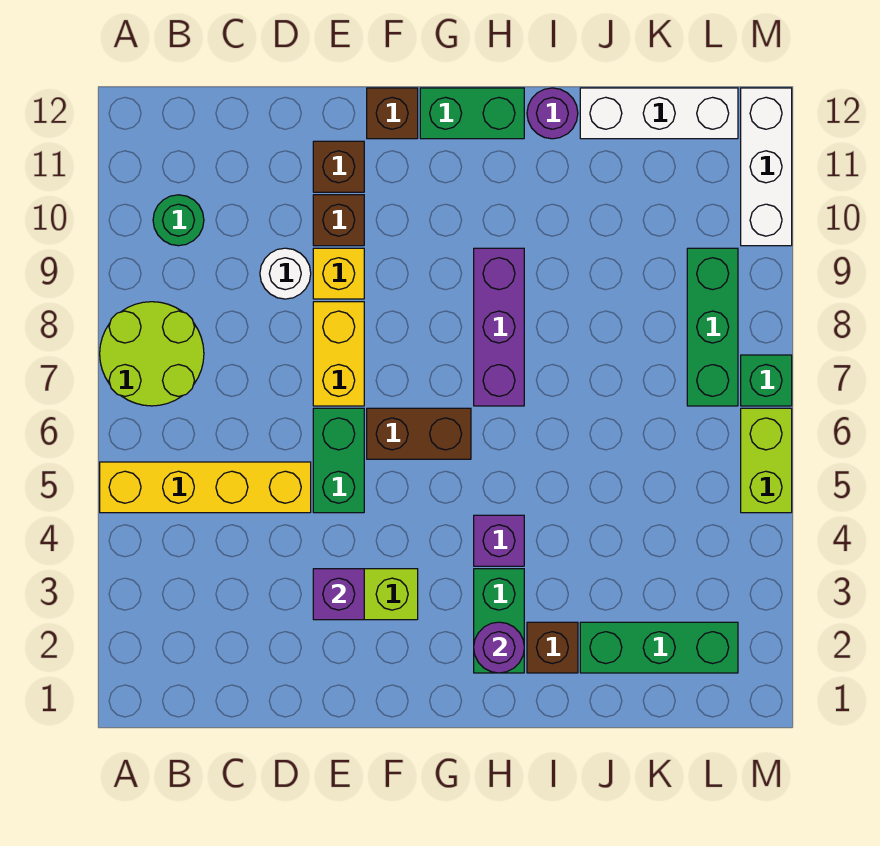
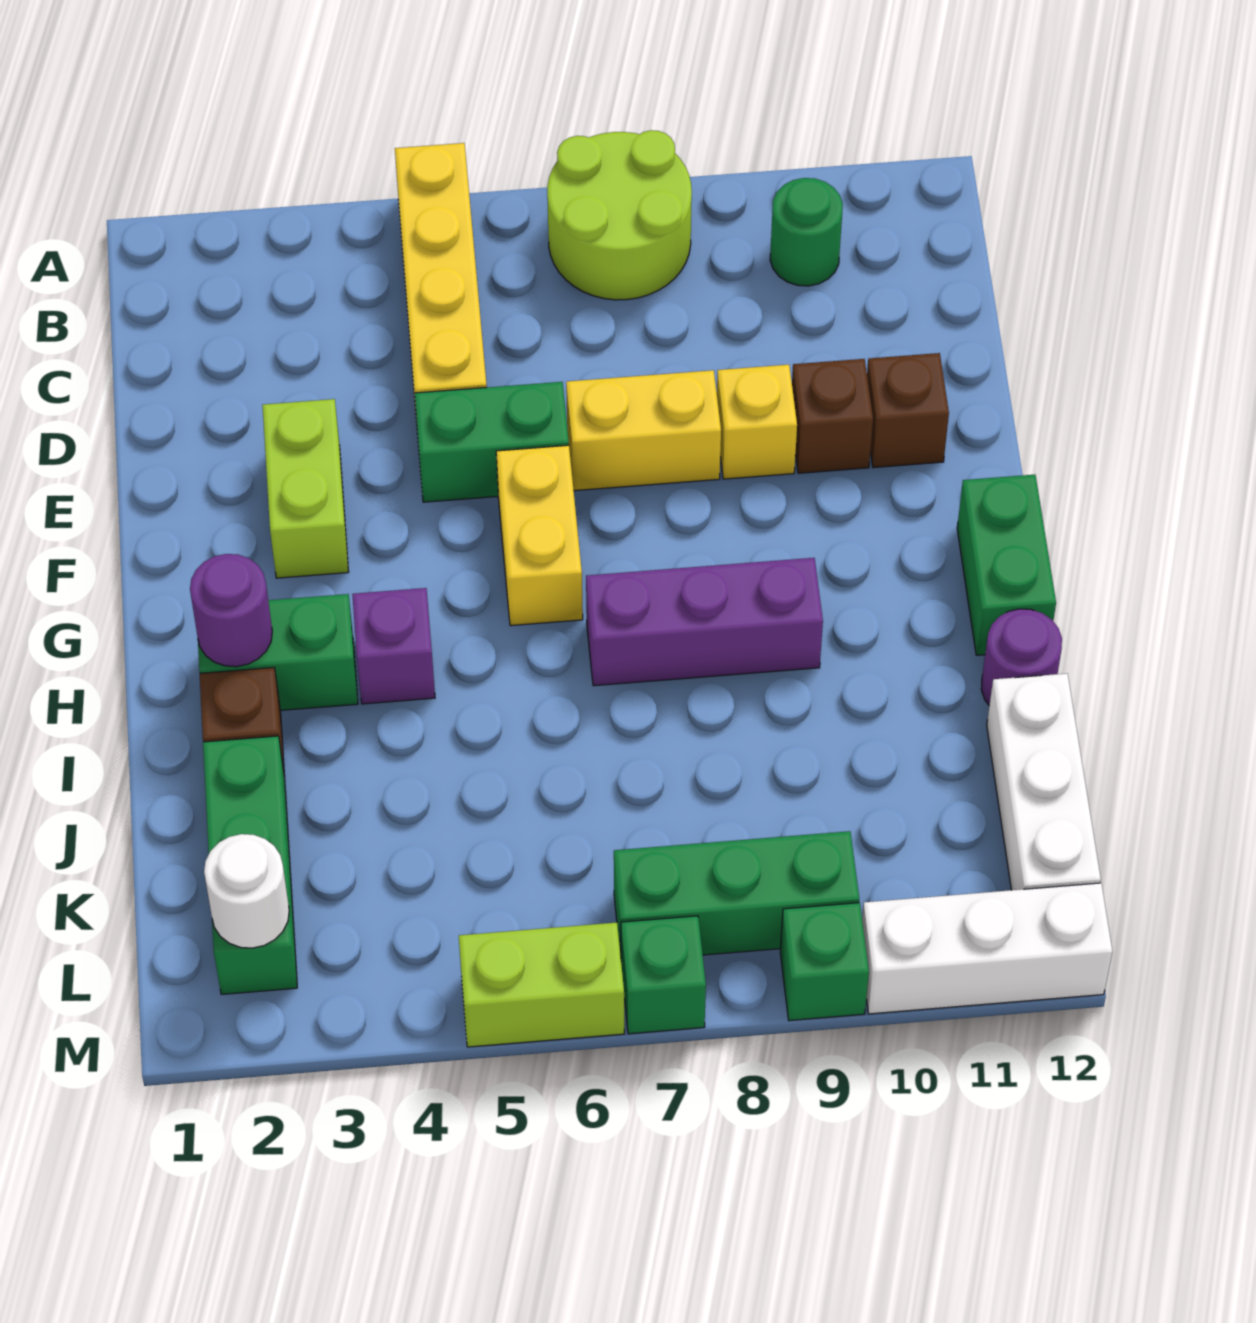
white round brick D9 level 1 -> white round brick L2 level 2
purple brick E3 level 2 -> none
brown brick F6:G6 level 1 -> yellow brick F6:G6 level 1
brown brick F12 level 1 -> none
none -> green brick M9 level 1

